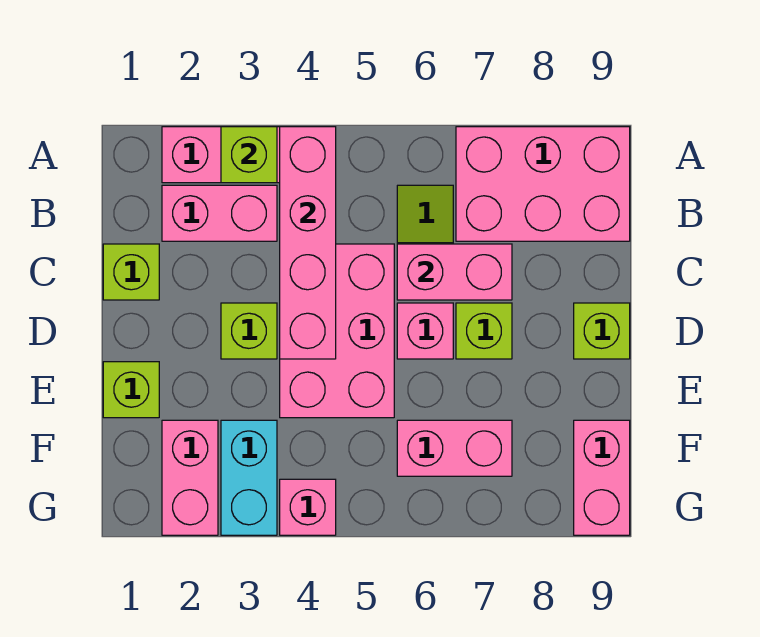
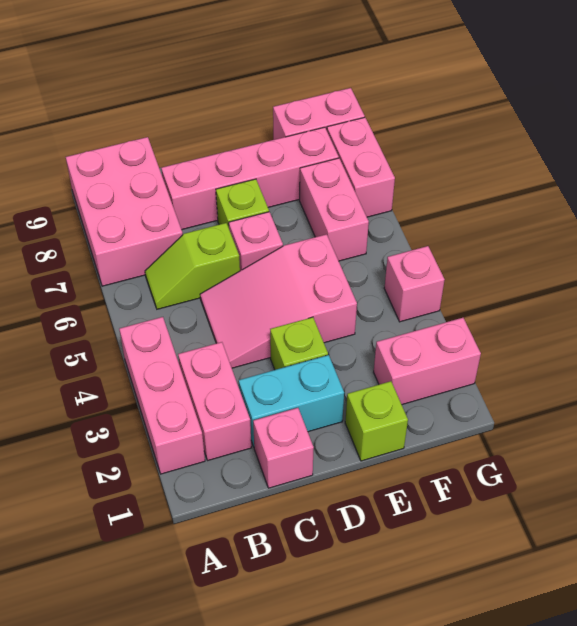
lime brick A3 level 2 -> none
pink brick A4:D4 level 2 -> pink brick C8:F8 level 1
lime brick C1 level 1 -> pink brick C1 level 1
pink brick C4:E5 level 1 -> pink slope C4:E5 level 1 top E
pink brick C6:C7 level 2 -> pink brick G7:G8 level 1
lime brick D9 level 1 -> none
cyan brick F3:G3 level 1 -> cyan brick C2:D2 level 1

